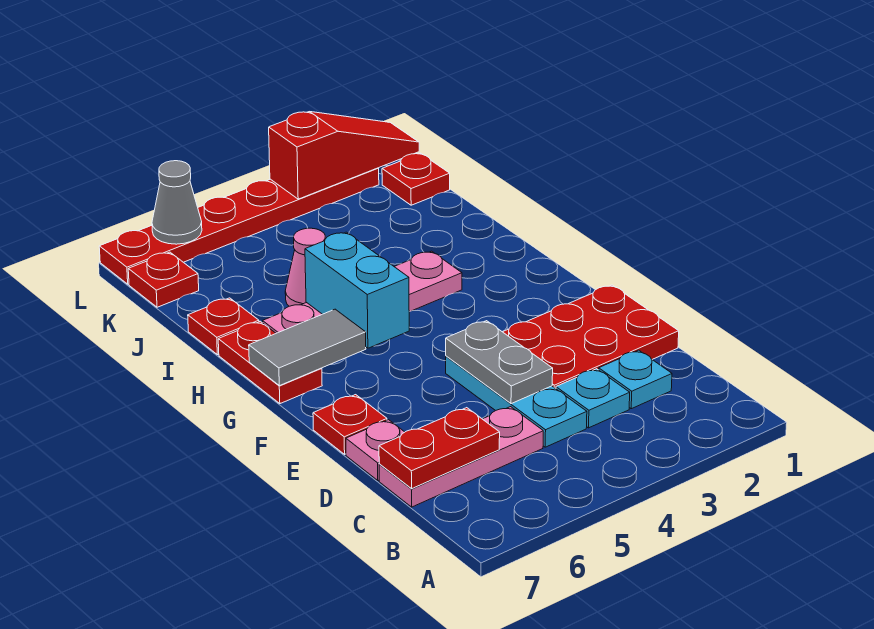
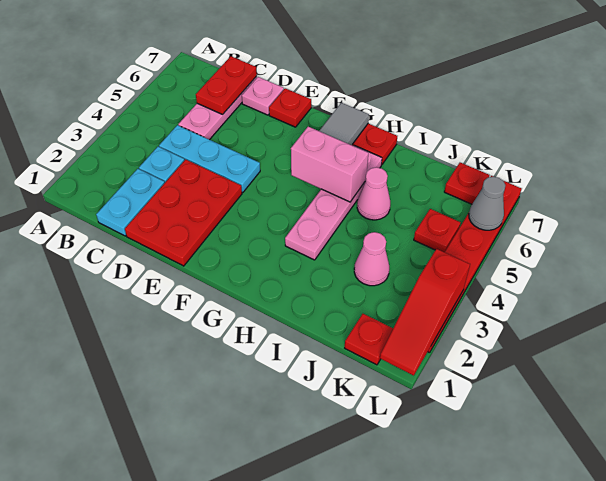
cyan plate C2 level 1 -> cyan plate C1:C2 level 1
grey plate D4:E4 level 2 -> none
cyan brick G5:H5 level 2 -> pink brick G5:H5 level 2
red plate I7 level 1 -> red plate K5 level 1
none -> pink cone J3 level 1

